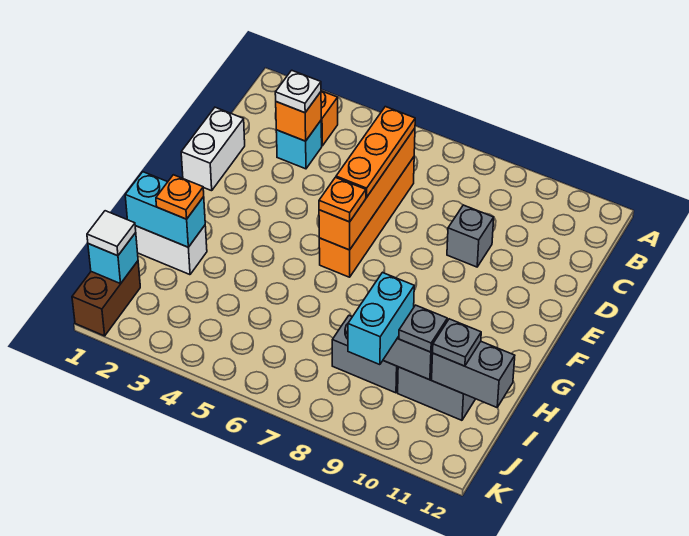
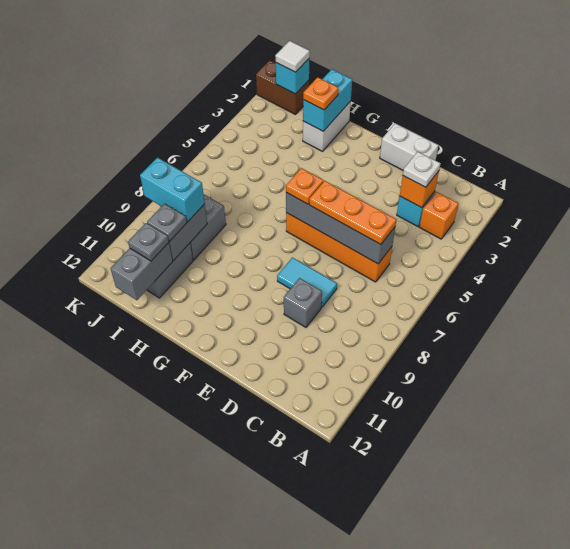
orange brick C6:F6 level 2 -> grey brick C6:F6 level 2
none -> cyan tile D8:E8 level 1

